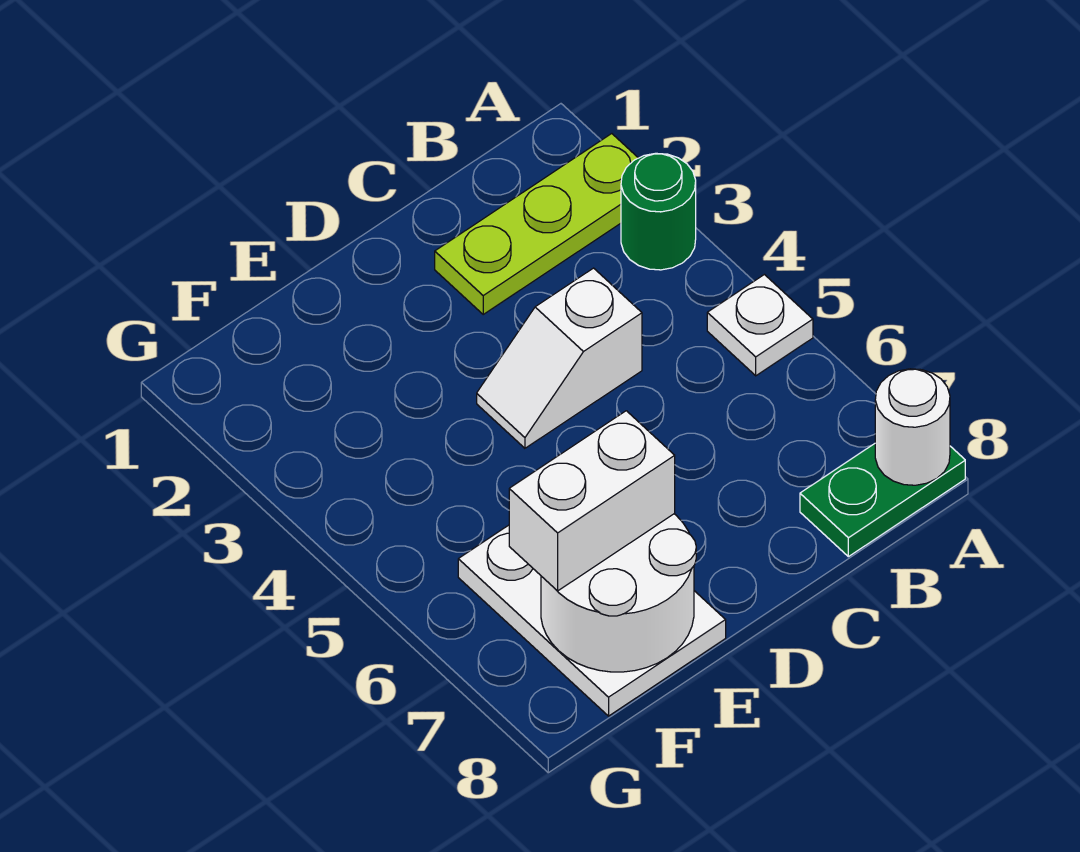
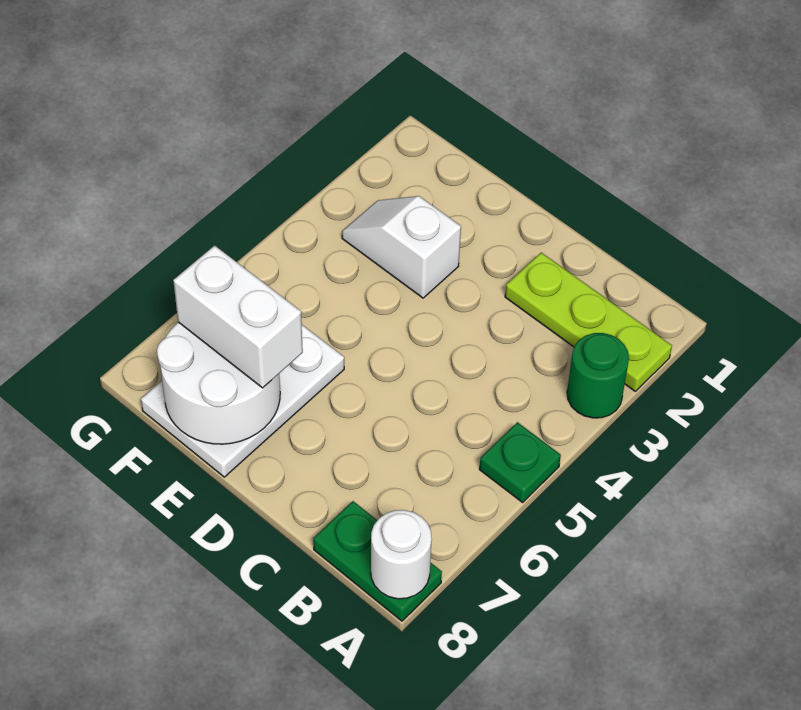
white plate A5 level 1 -> green plate A5 level 1
white slope C4:D4 level 1 top C -> white slope E3:F3 level 1 top E

